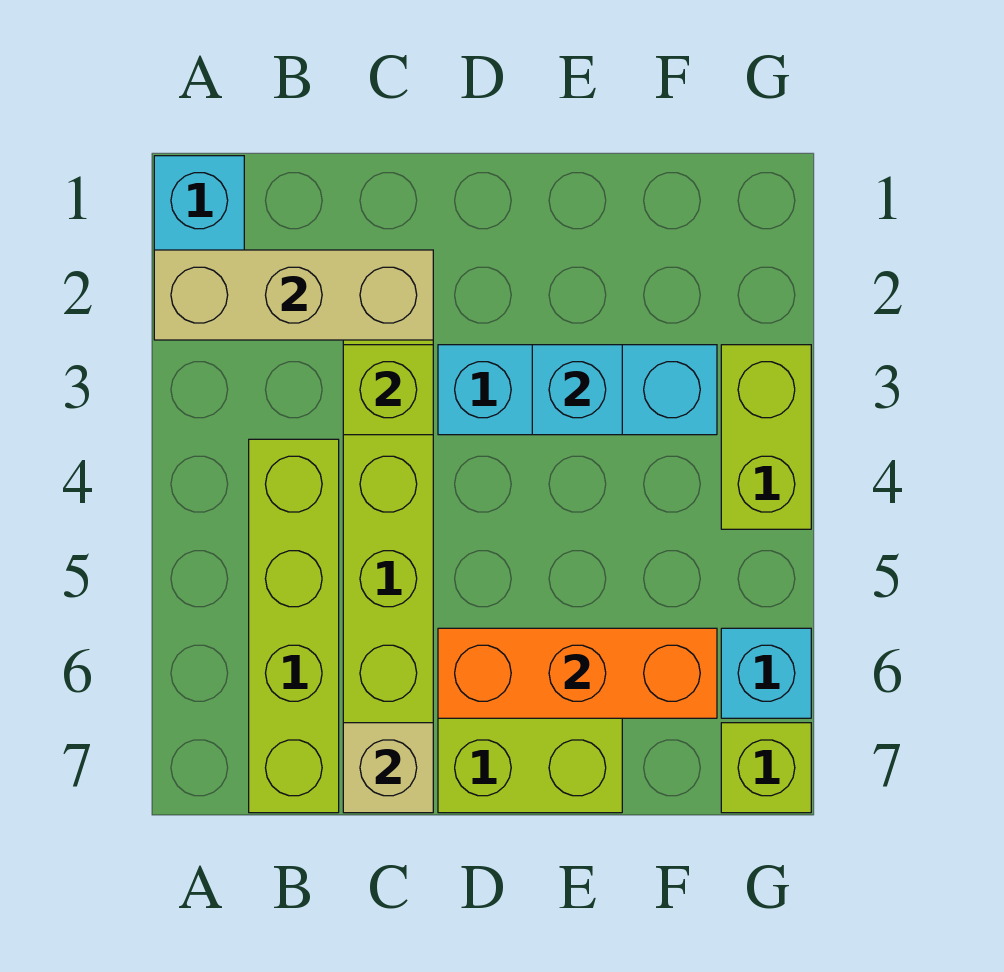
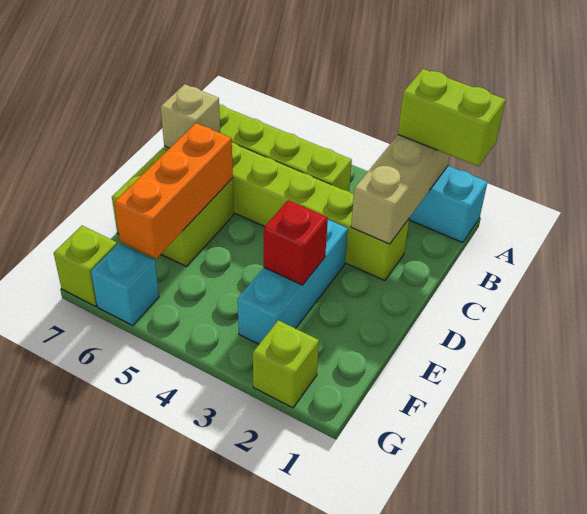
lime brick C3 level 2 -> lime brick G2 level 1
cyan brick E3 level 2 -> red brick E3 level 2
lime brick G3:G4 level 1 -> lime brick A1:A2 level 3

